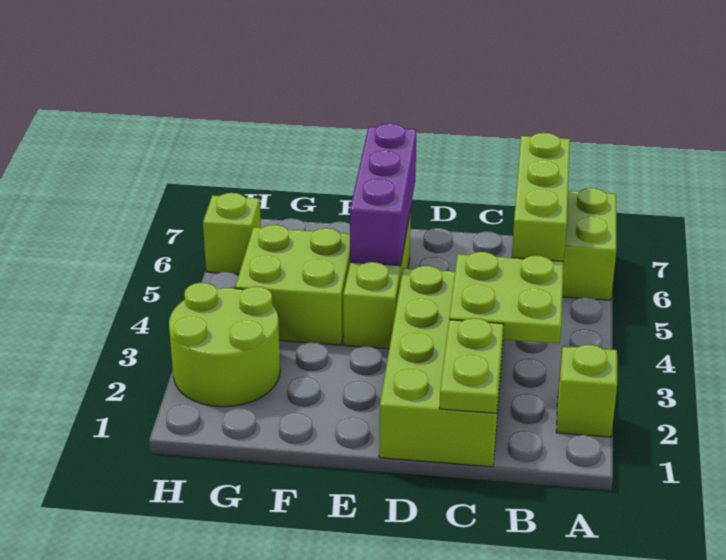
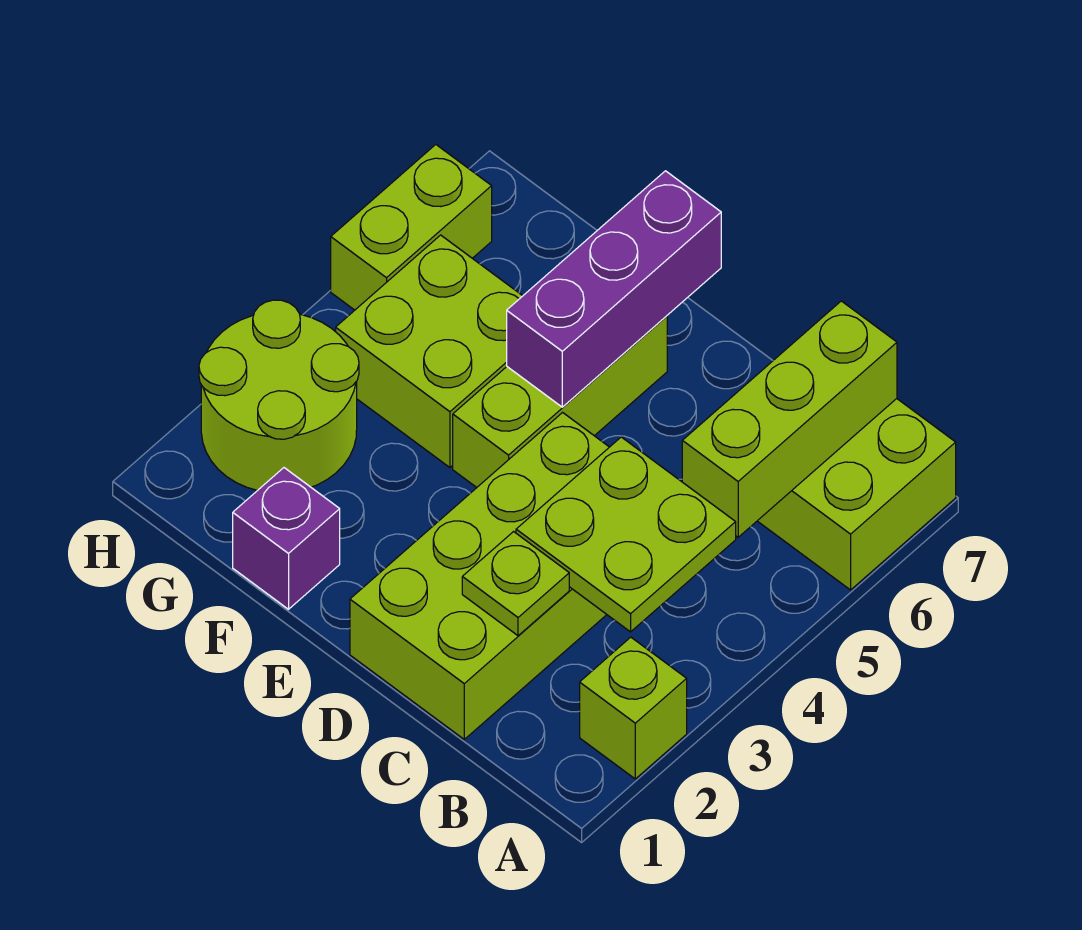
lime plate C1:C2 level 2 -> lime plate C2 level 2
none -> purple brick F1 level 1
lime brick H6 level 1 -> lime brick H5:H6 level 1

